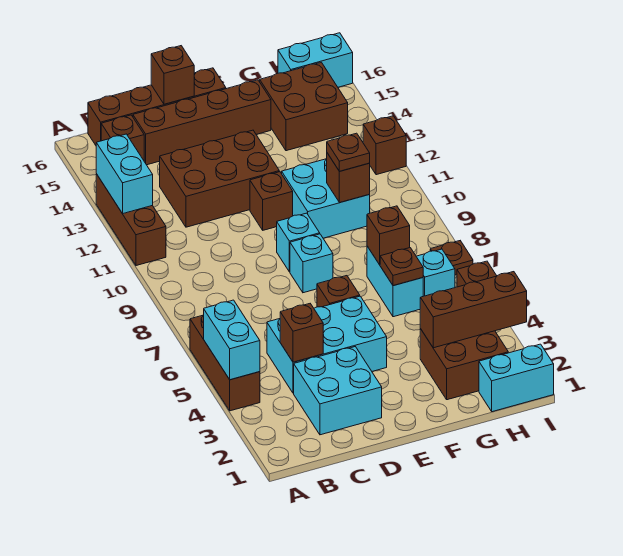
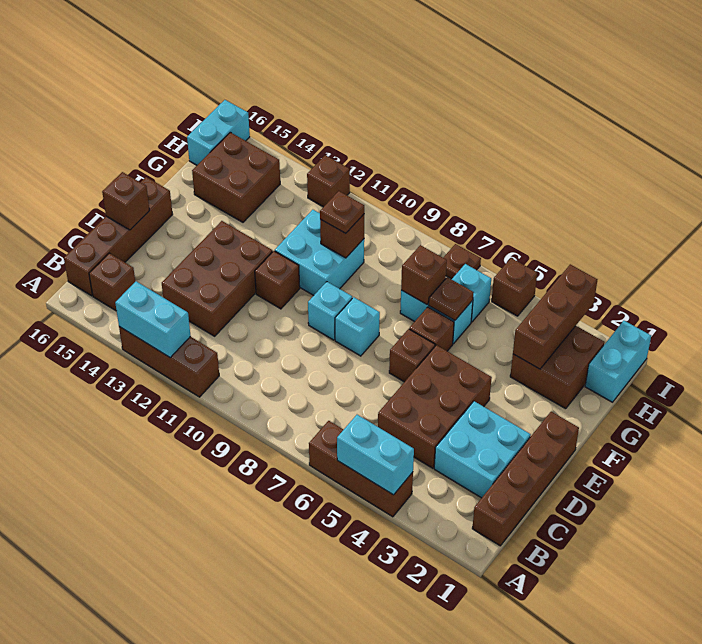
cyan brick C4:E5 level 1 -> brown brick C4:E5 level 1
brown brick C4 level 2 -> brown brick F6 level 1
brown brick C15:F15 level 1 -> brown brick B1:E1 level 1

